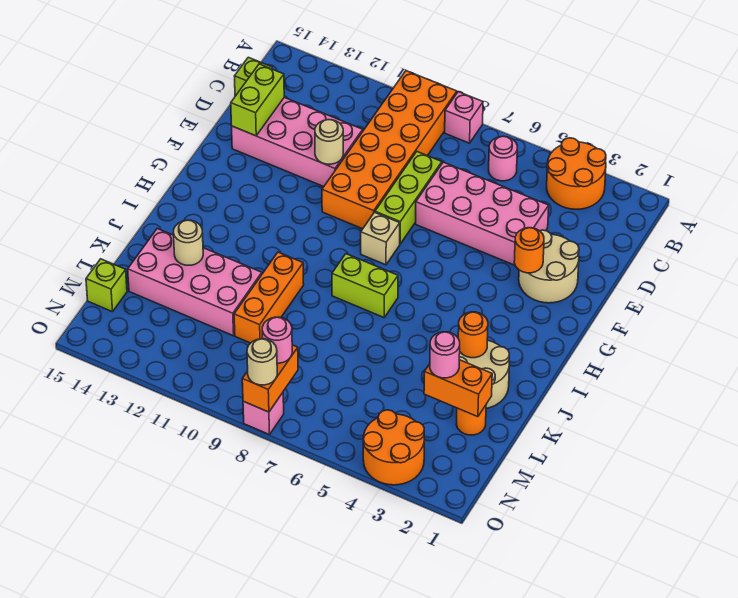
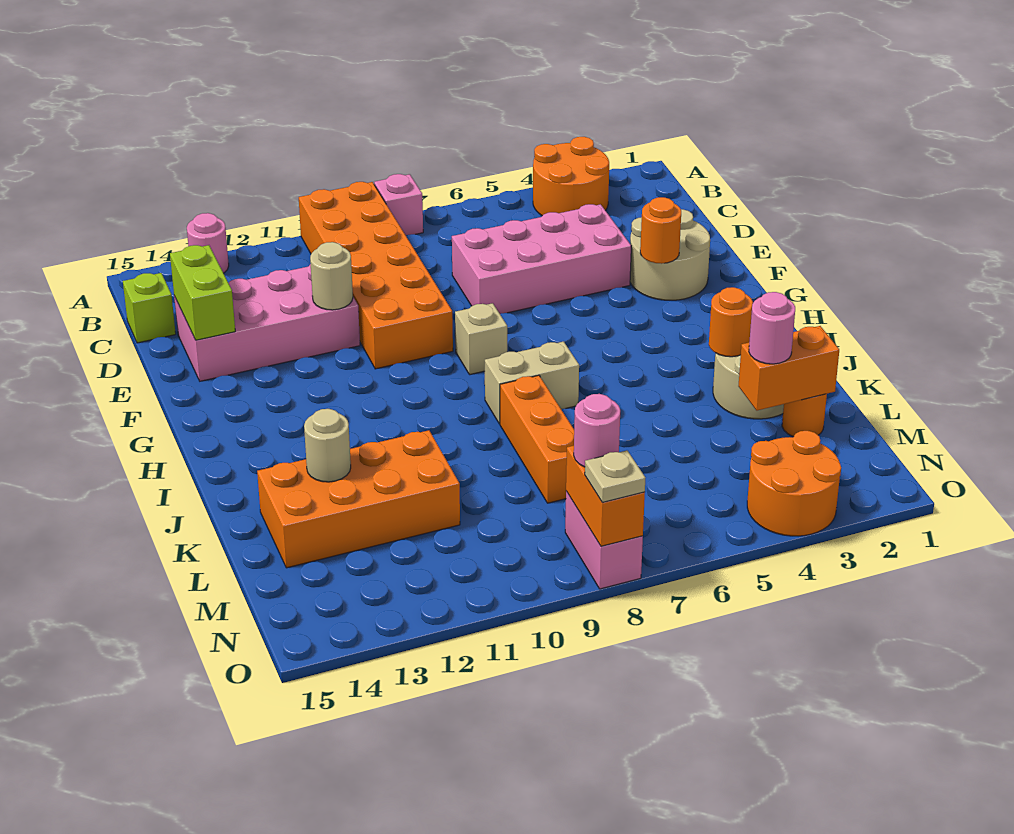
pink round brick B6 level 1 -> pink round brick A13 level 1
lime brick D8:F8 level 1 -> none
lime brick I7:I8 level 1 -> tan brick I7:I8 level 1
orange brick J10:L10 level 1 -> orange brick J8:L8 level 1
pink brick K11:L14 level 1 -> orange brick K11:L14 level 1
lime brick M15 level 1 -> none
pink brick O8 level 1 -> pink brick N8:O8 level 1
tan round brick O8 level 3 -> tan plate O8 level 3

